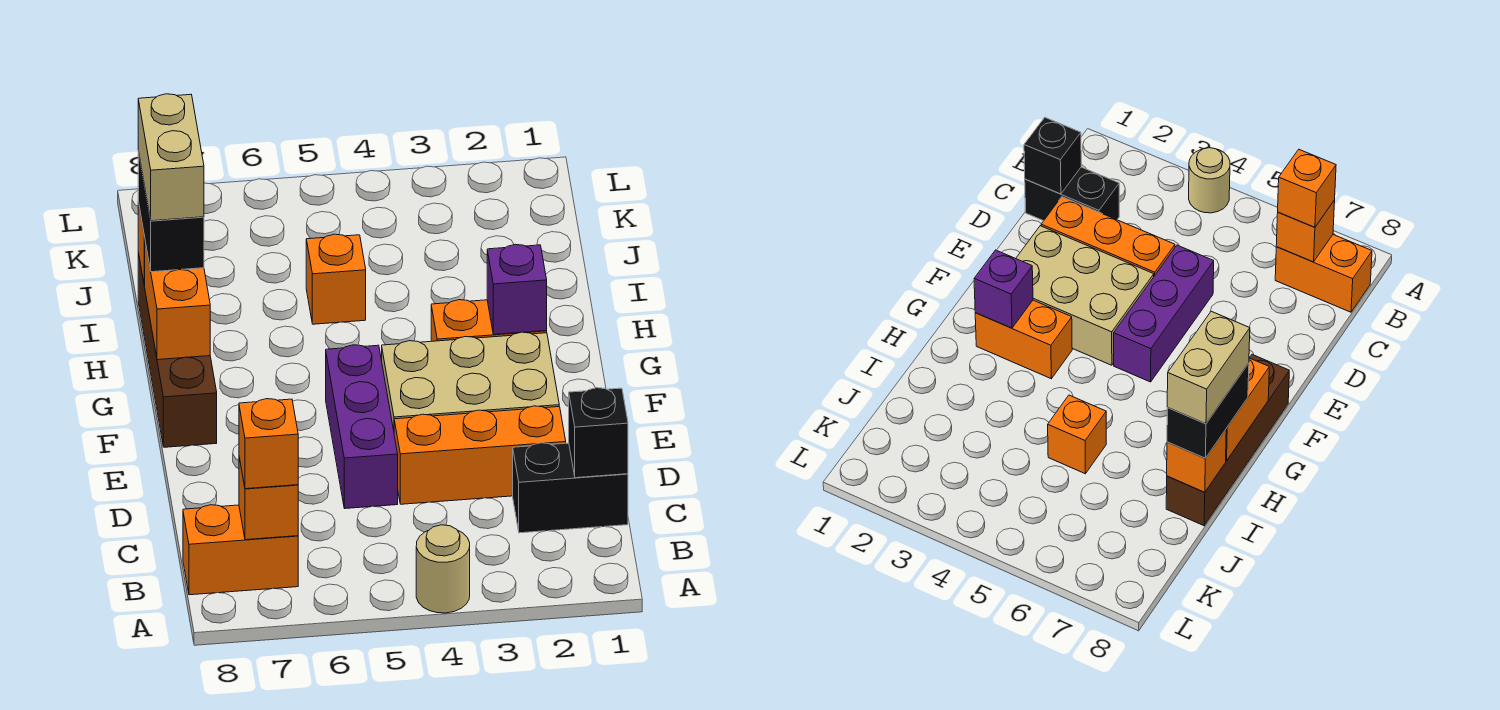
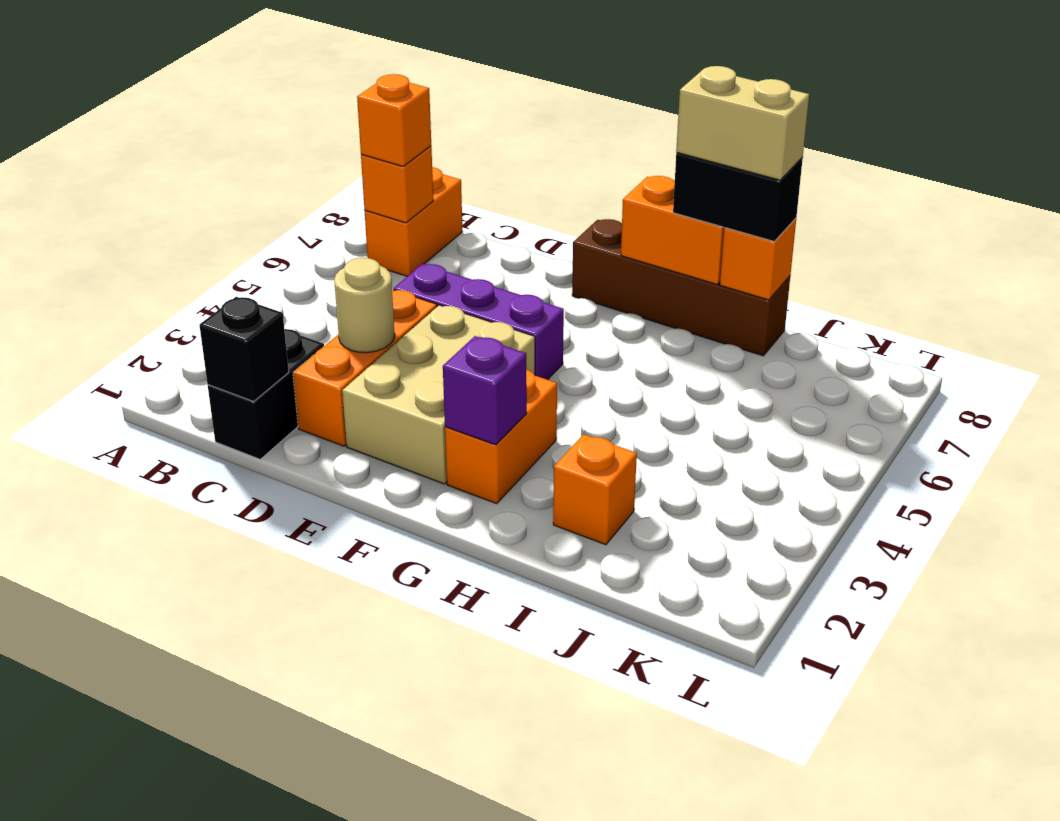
tan round brick A4 level 1 -> tan round brick D3 level 2
orange brick I5 level 1 -> orange brick I2 level 1

